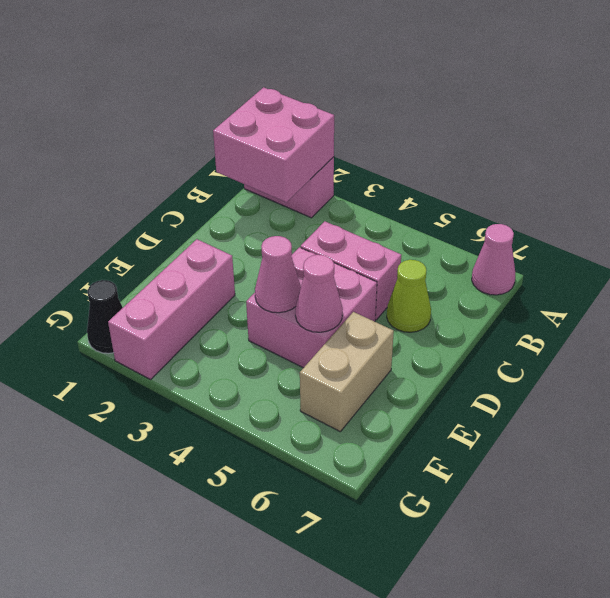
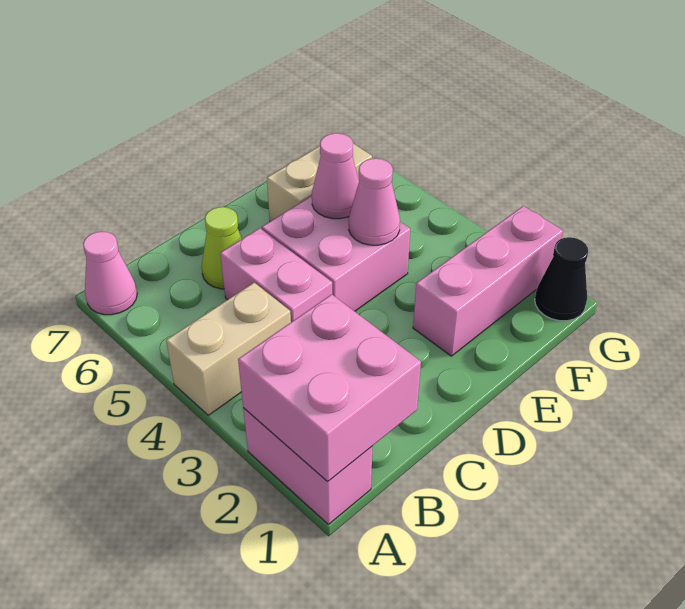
none -> tan brick A4:B4 level 1

